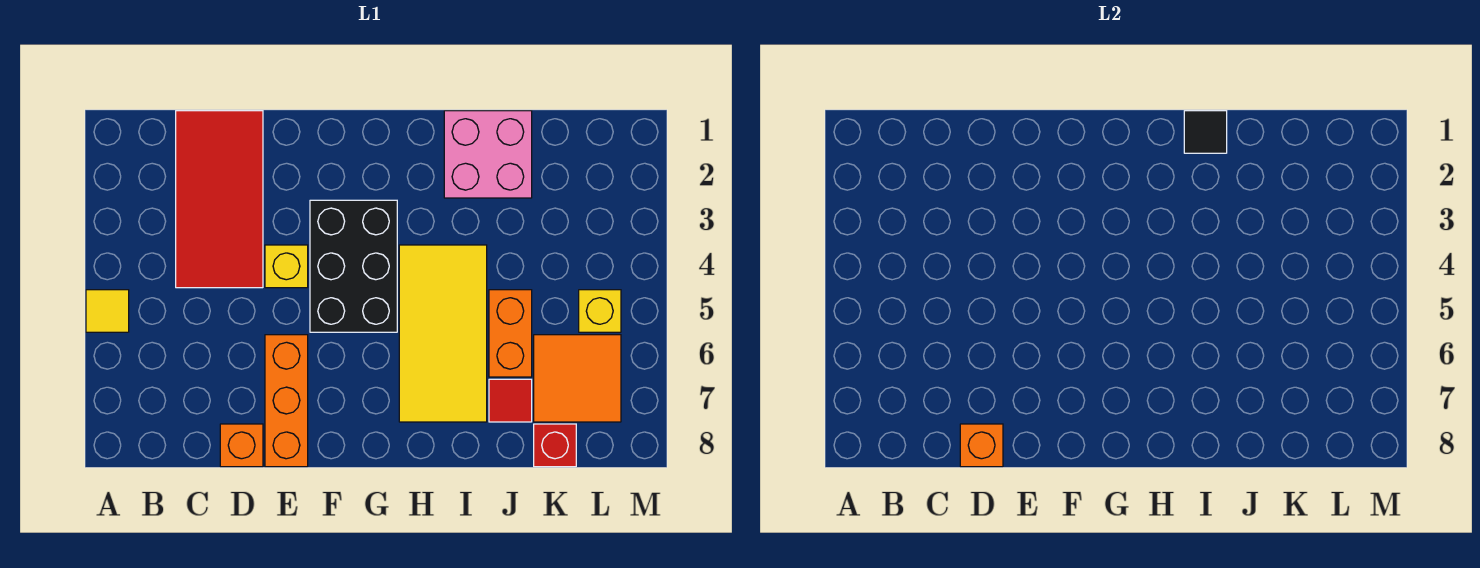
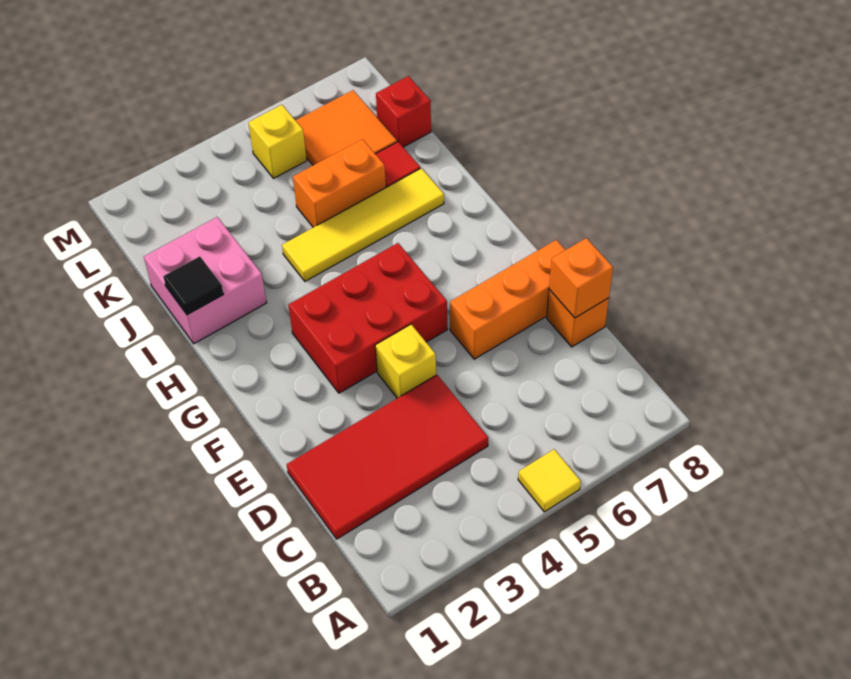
black brick F3:G5 level 1 -> red brick F3:G5 level 1
yellow tile H4:I7 level 1 -> yellow tile I4:I7 level 1

